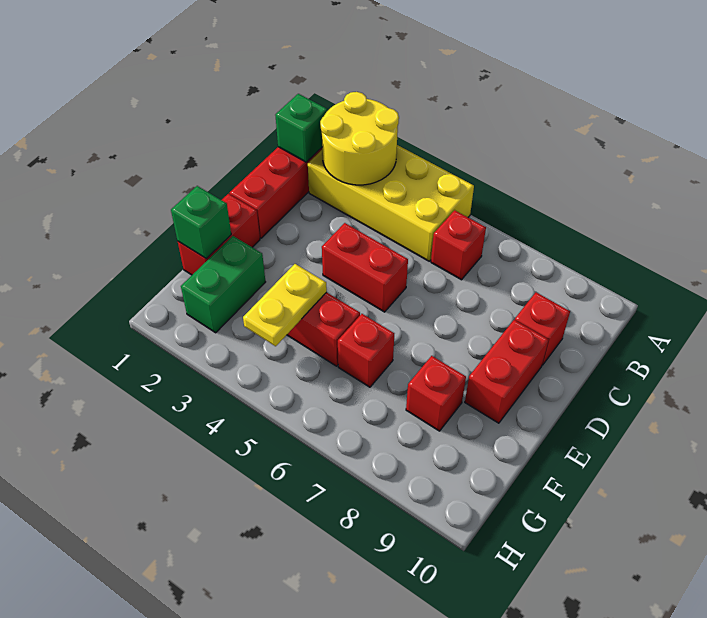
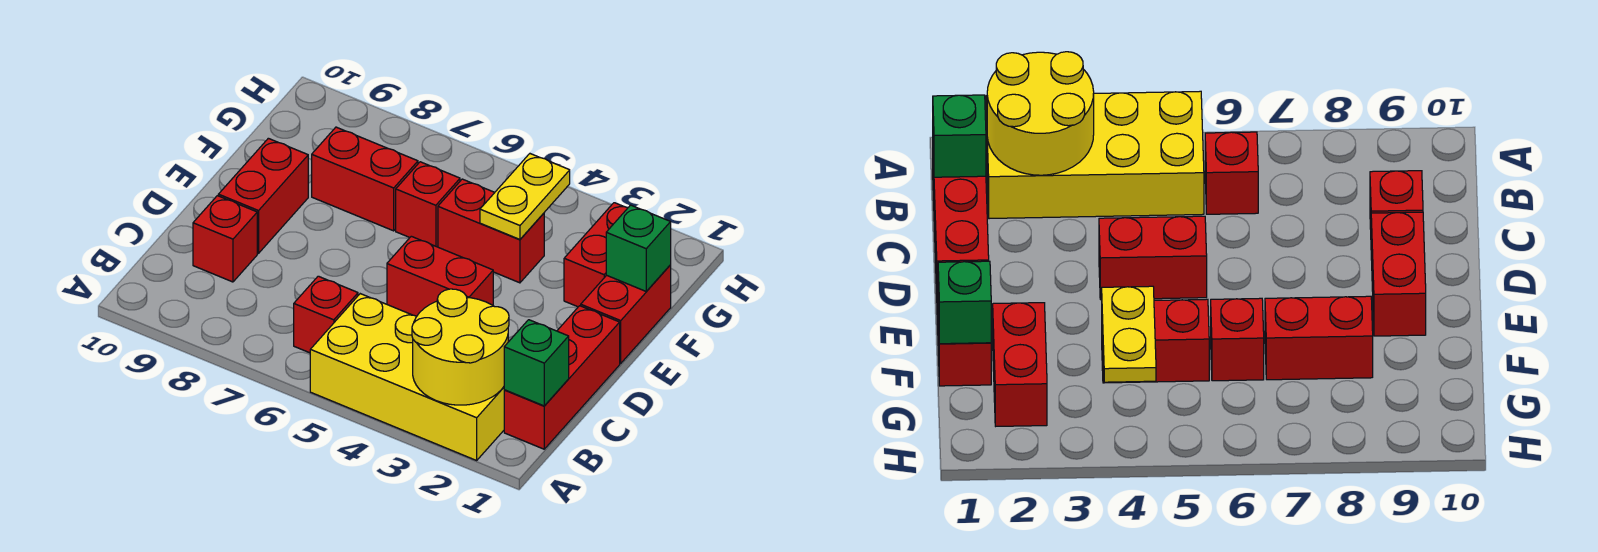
green brick F2:G2 level 1 -> red brick F2:G2 level 1
red brick F8 level 1 -> red brick F7:F8 level 1

